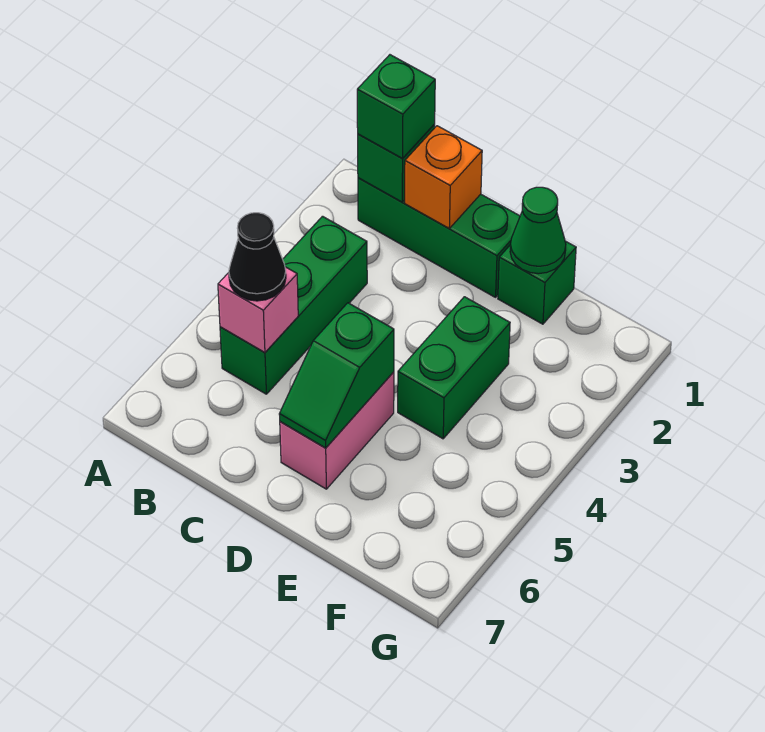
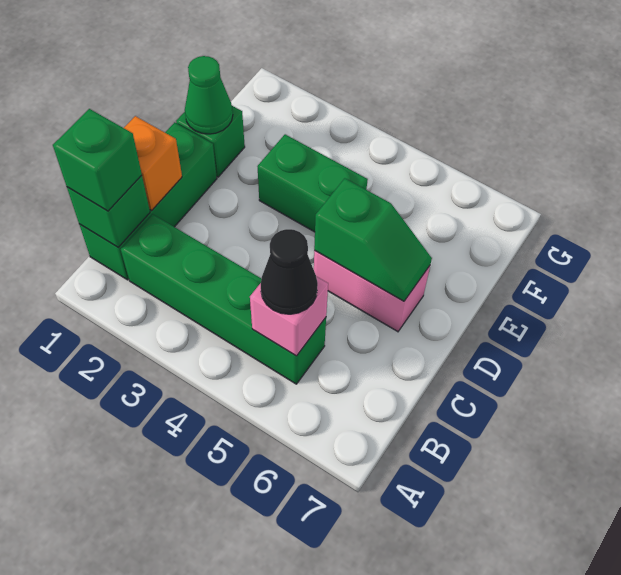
green brick B3:B5 level 1 -> green brick B2:B5 level 1

